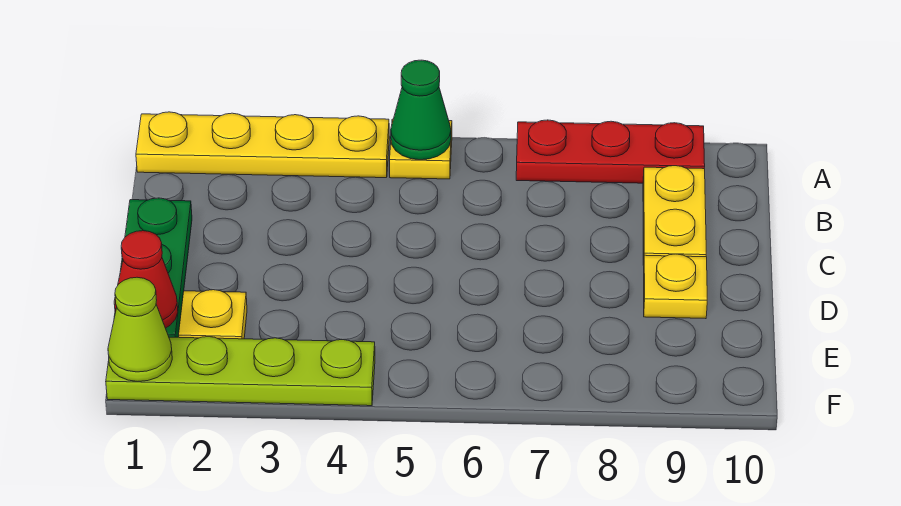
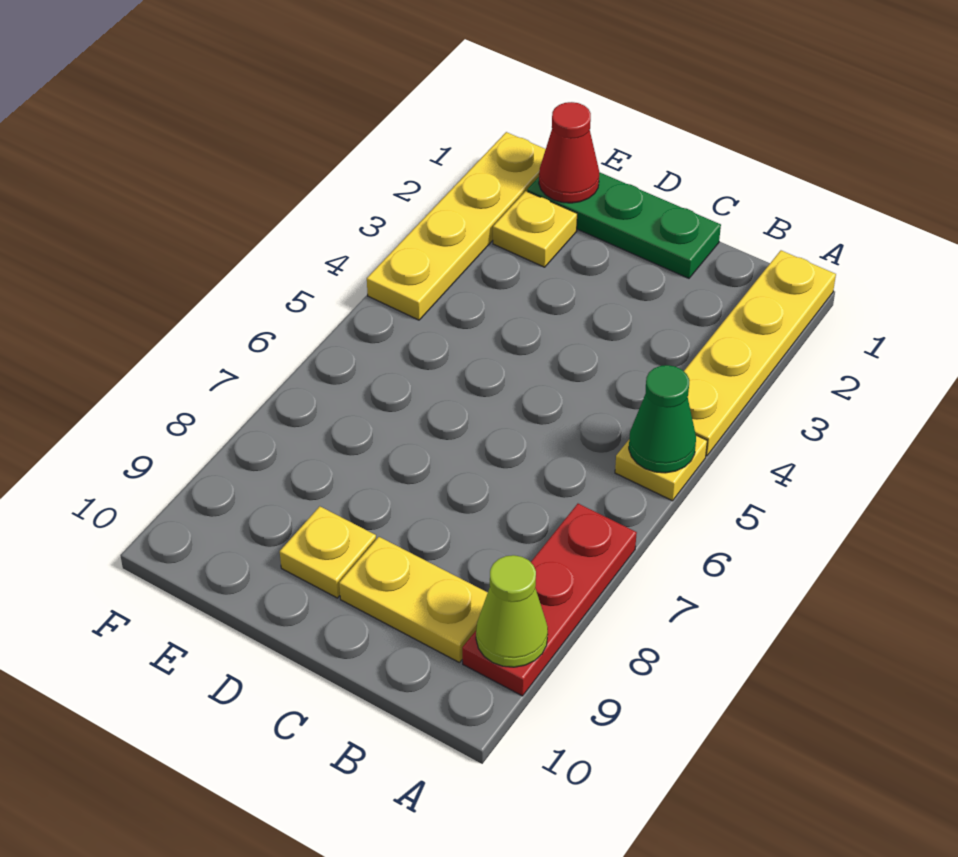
lime plate F1:F4 level 1 -> yellow plate F1:F4 level 1
lime cone F1 level 2 -> lime cone A9 level 2

